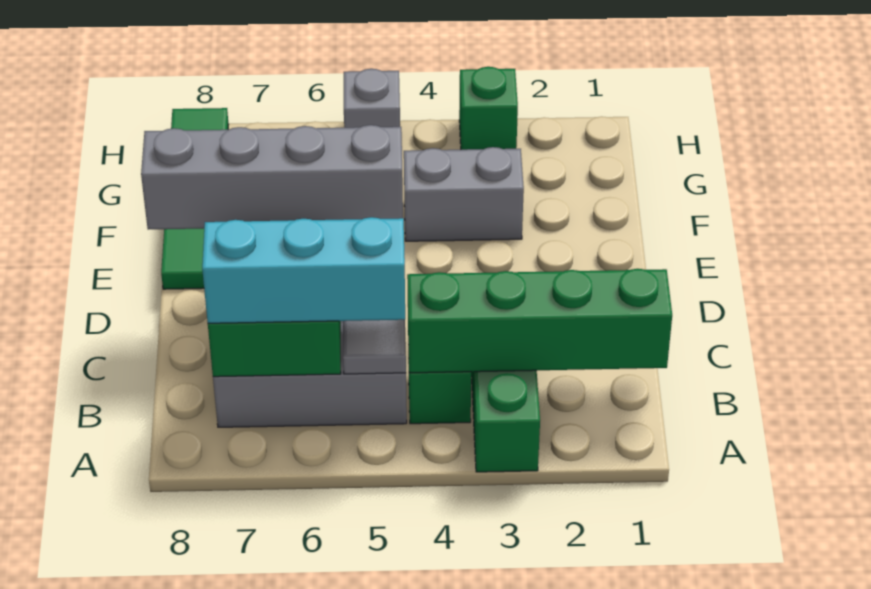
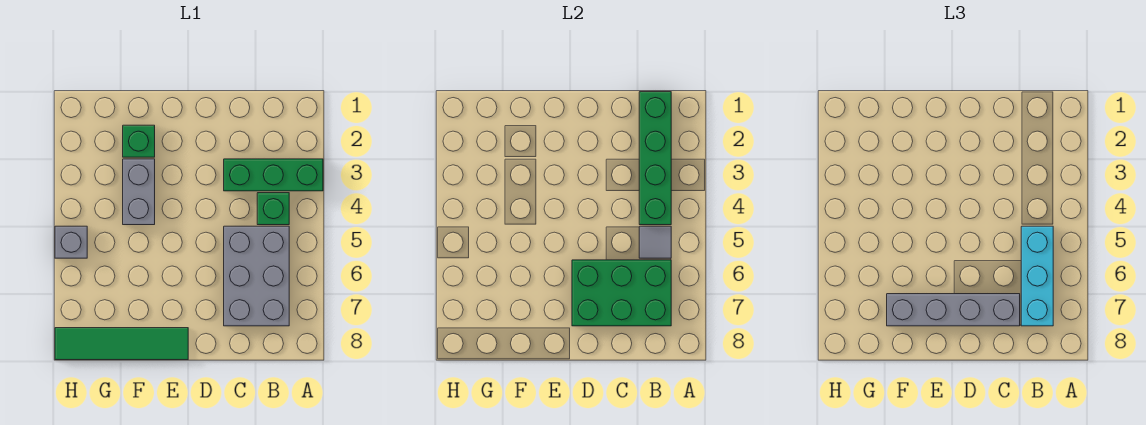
grey brick D5:D8 level 3 -> grey brick C7:F7 level 3
green brick H3 level 1 -> green brick F2 level 1

